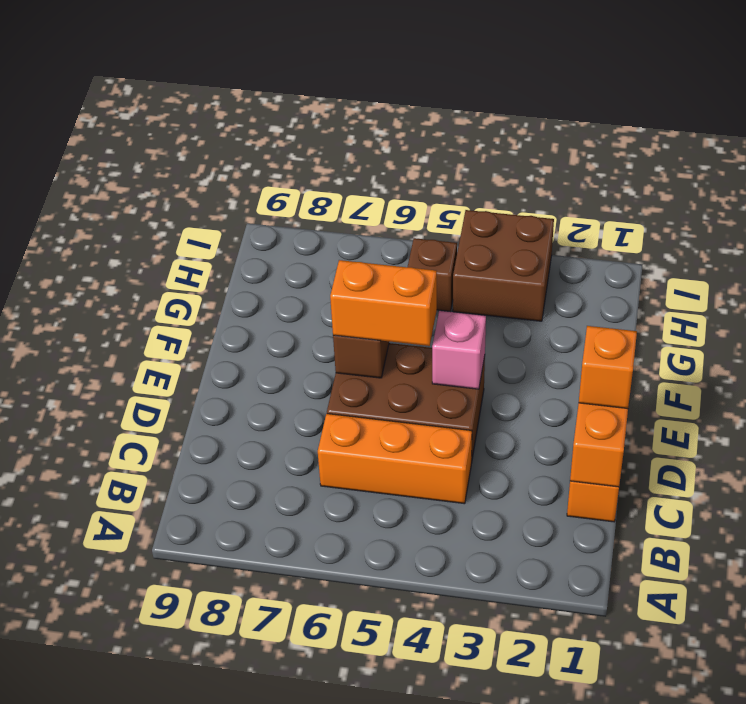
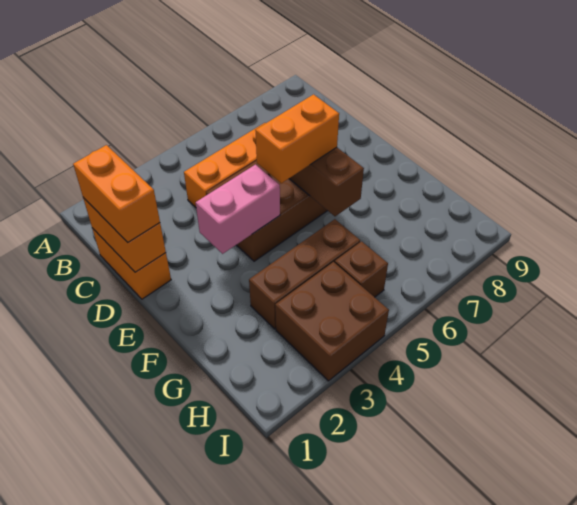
orange brick D1 level 3 -> orange brick C1:D1 level 3
pink brick E4 level 2 -> pink brick E3:E4 level 2
none -> brown brick G3:G5 level 1

